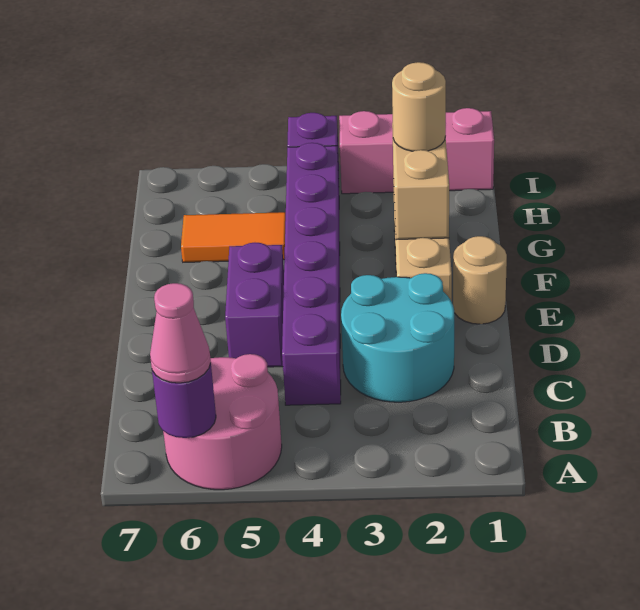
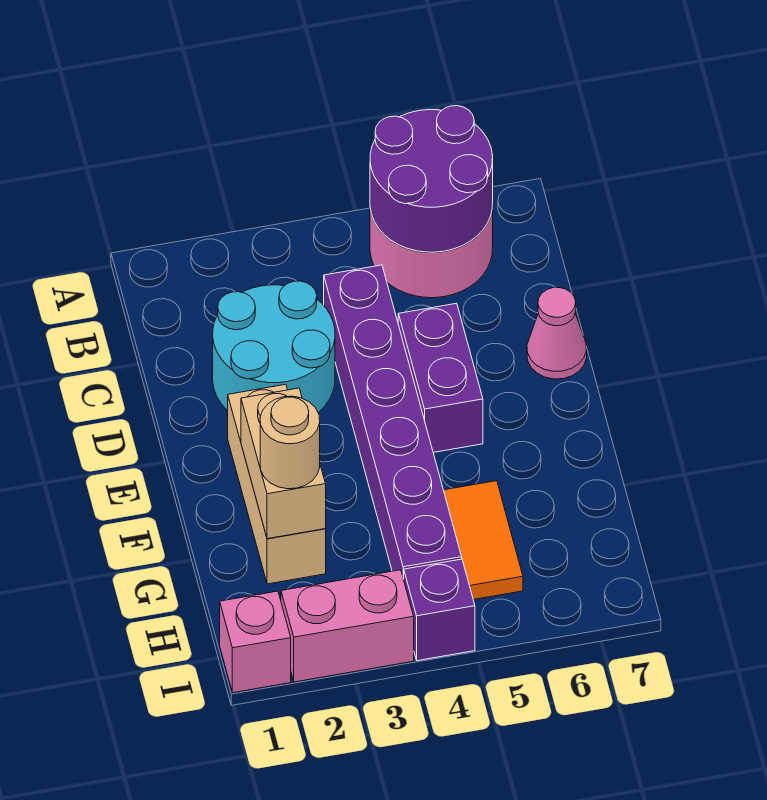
purple round brick A6 level 2 -> purple round brick A5:B6 level 2
pink cone A6 level 3 -> pink cone D7 level 1
tan round brick E1 level 1 -> none
orange tile G5:G6 level 1 -> orange tile G5:H5 level 1

